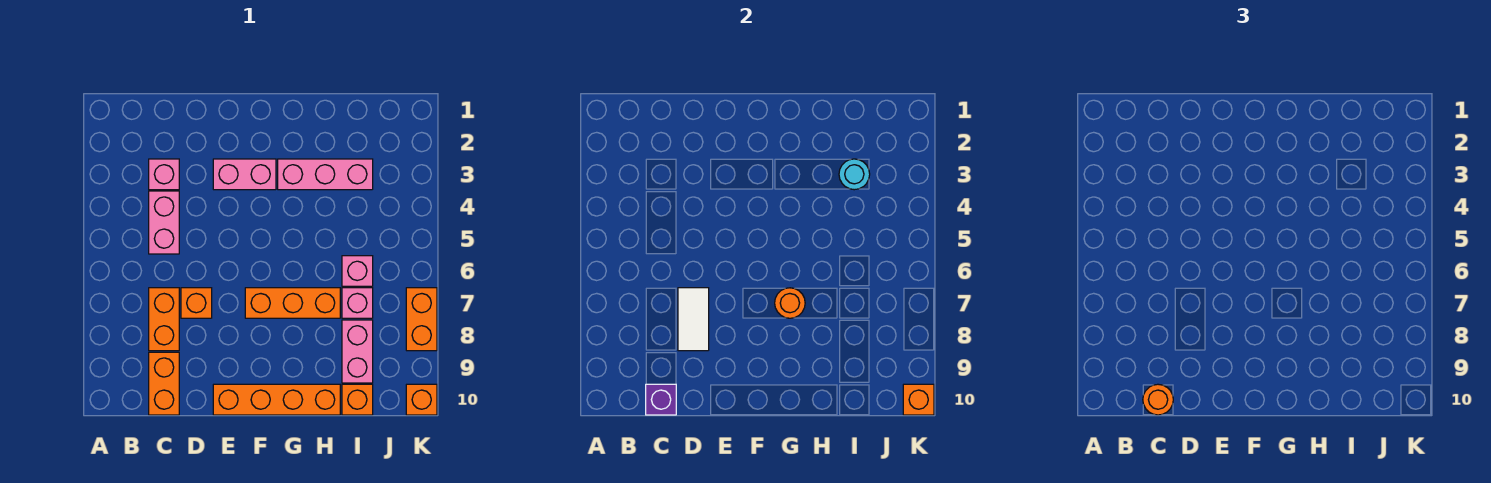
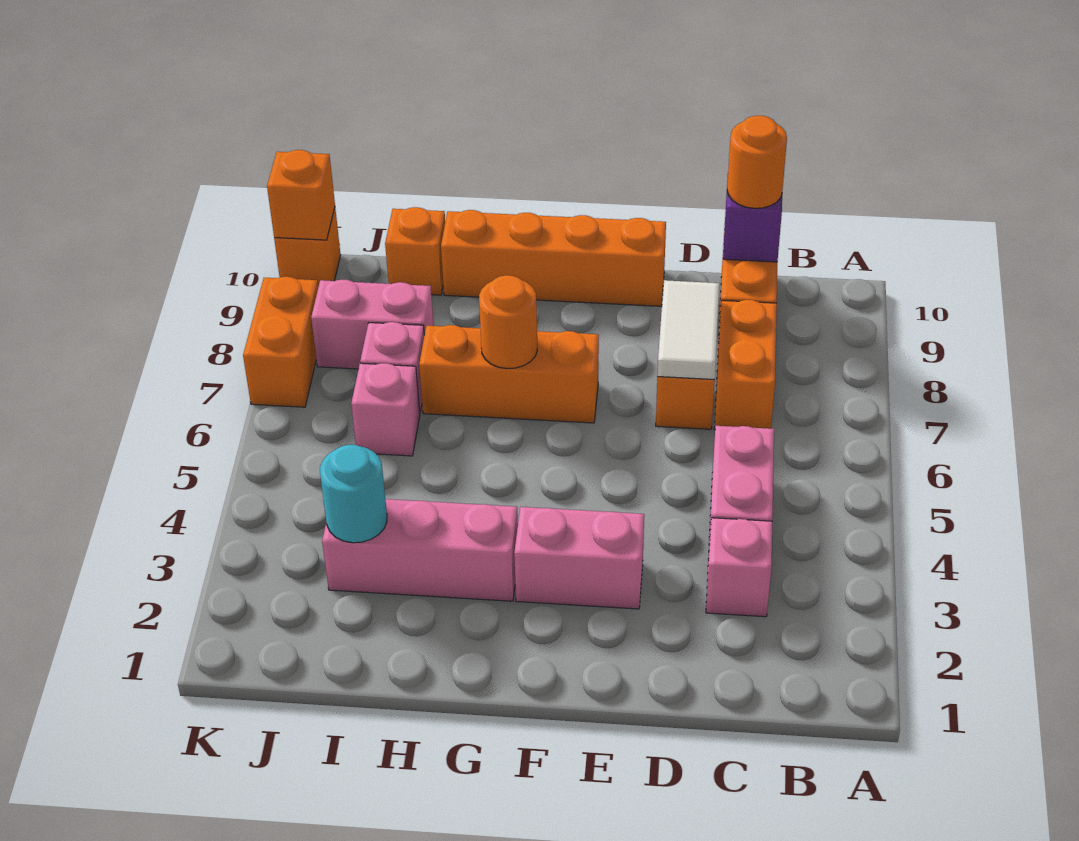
pink brick I8:I9 level 1 -> pink brick I8:J8 level 1

